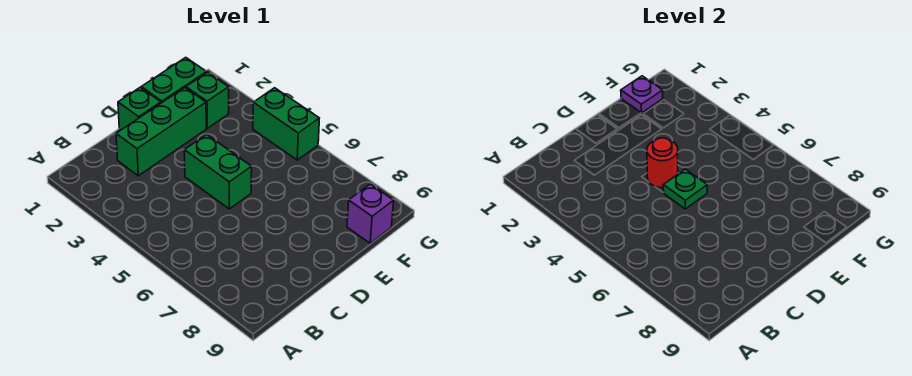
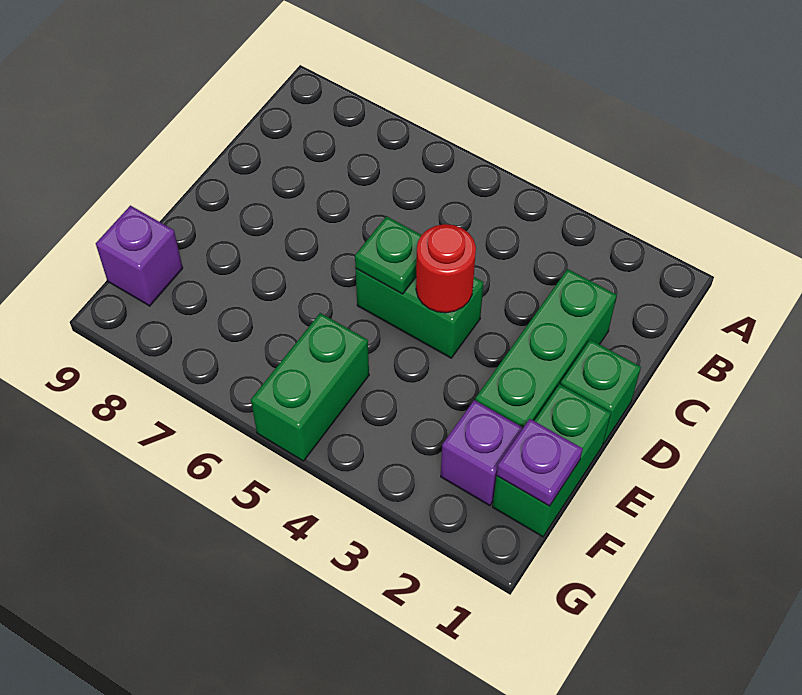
green brick F2 level 1 -> purple brick F2 level 1
green brick G4:G5 level 1 -> green brick F5:G5 level 1

